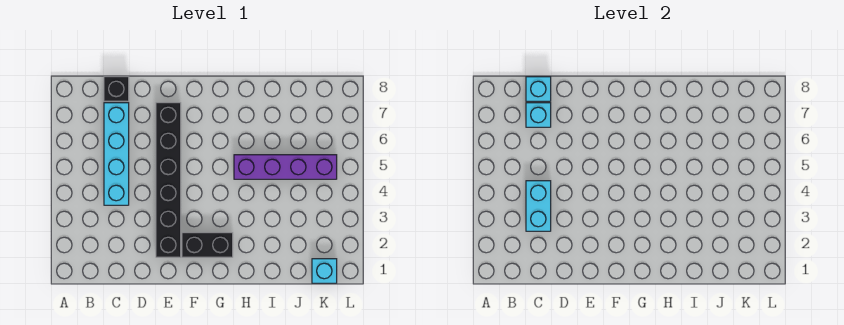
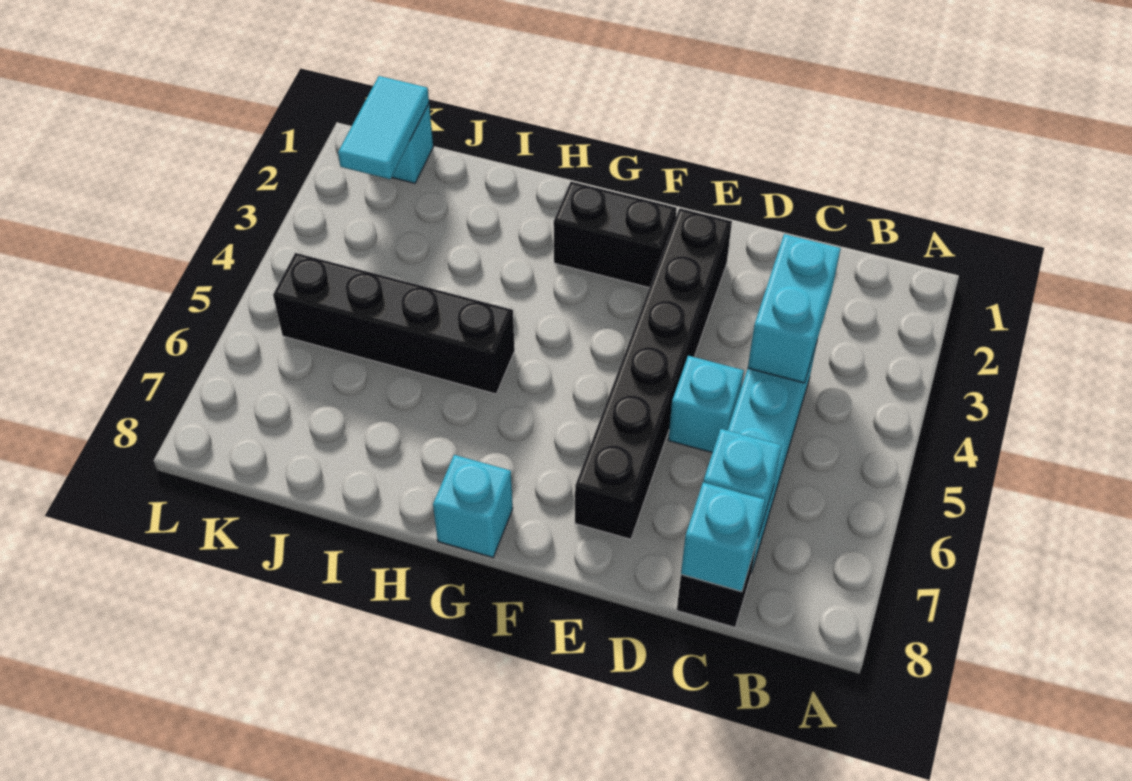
none -> cyan brick D5 level 1
none -> cyan brick G8 level 1
purple brick H5:K5 level 1 -> black brick H5:K5 level 1
none -> cyan tile K1:K2 level 2

